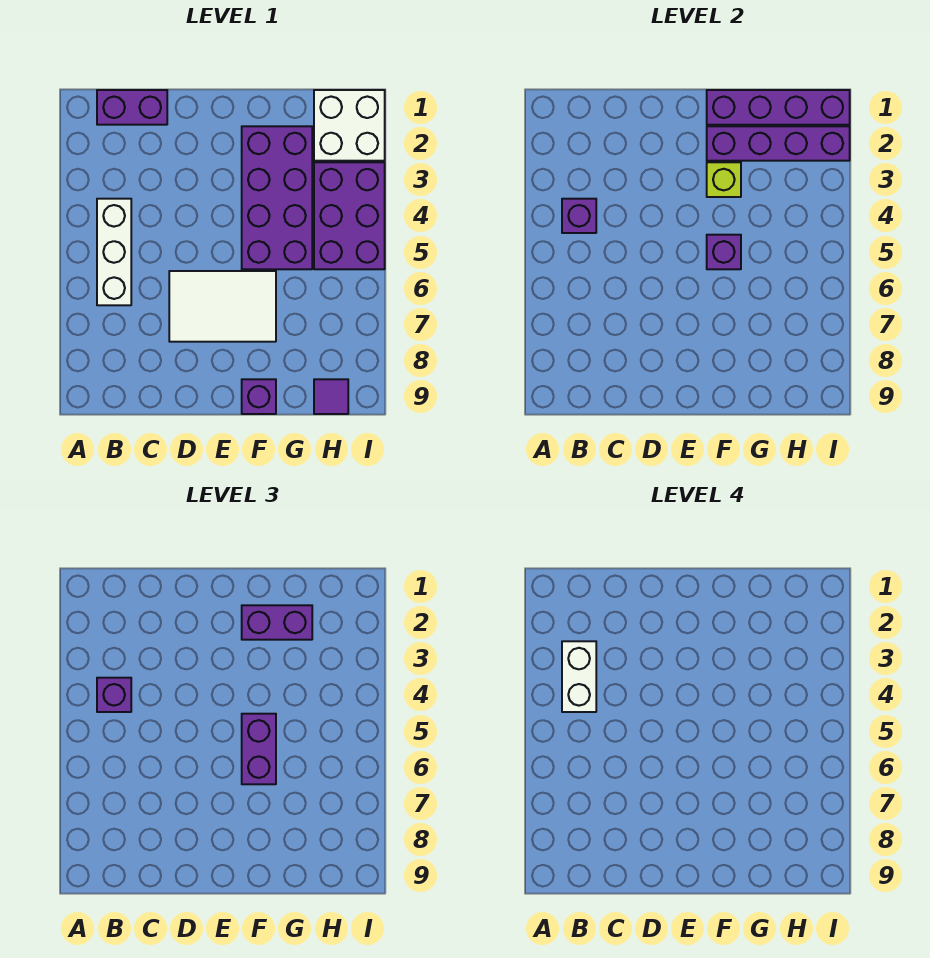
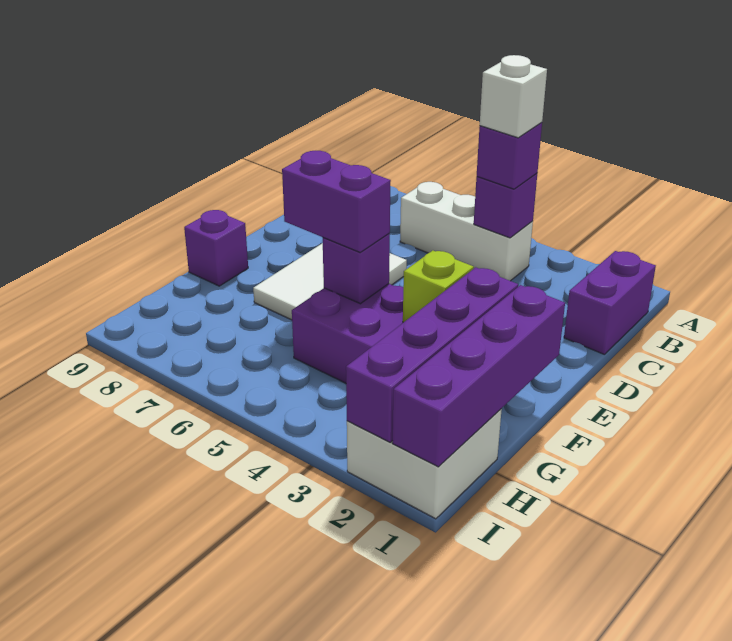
white brick B3:B4 level 4 -> white brick B4 level 4
purple brick F2:G2 level 3 -> none
purple brick H3:I5 level 1 -> none
purple tile H9 level 1 -> none

